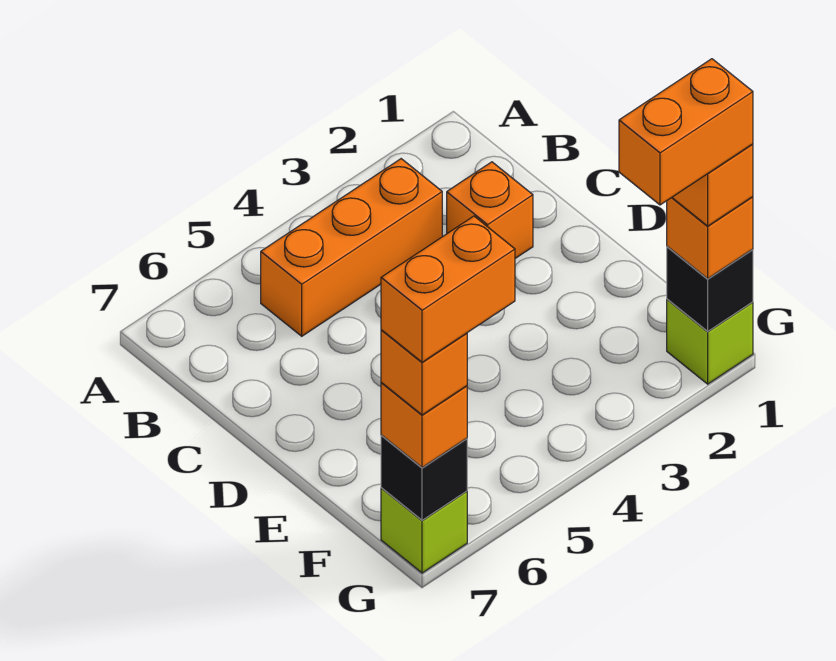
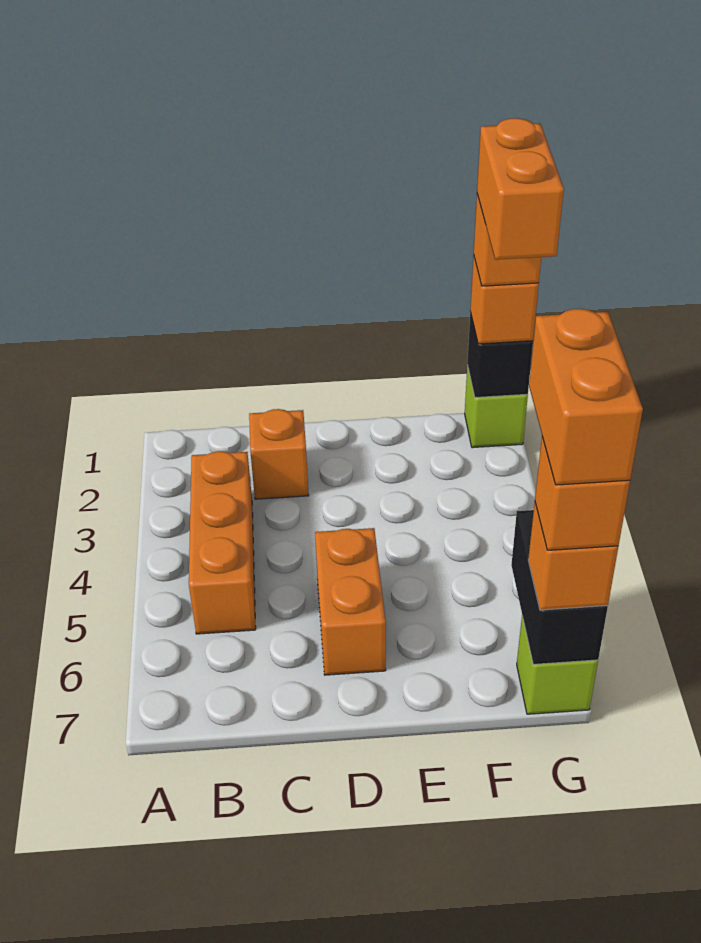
none -> orange brick D5:D6 level 1
black brick G7 level 2 -> black brick G6:G7 level 2

